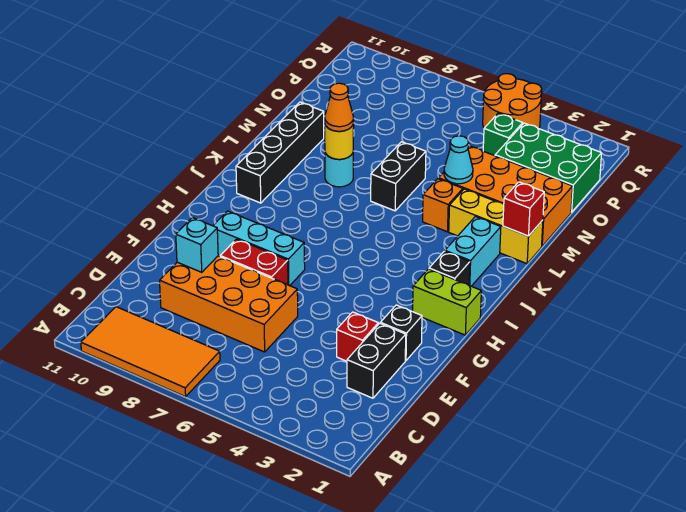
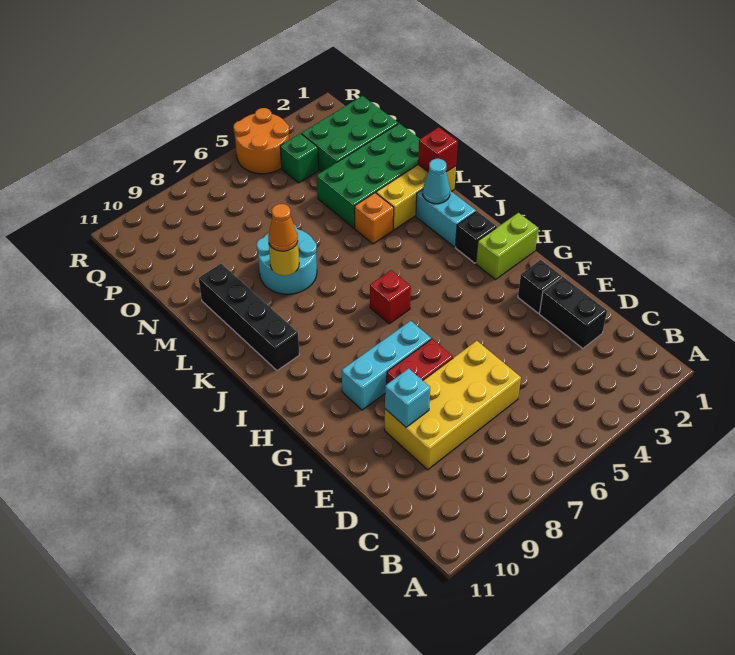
orange tile A7:B10 level 1 -> none
orange brick D6:E9 level 1 -> yellow brick D6:E9 level 1
red brick E3 level 1 -> red brick I6 level 1
black brick L6:M6 level 1 -> none
cyan round brick L8 level 1 -> cyan round brick L7:M8 level 1
orange brick M1:N4 level 1 -> green brick M1:N4 level 1
cyan cone M4 level 2 -> cyan cone K2 level 2

